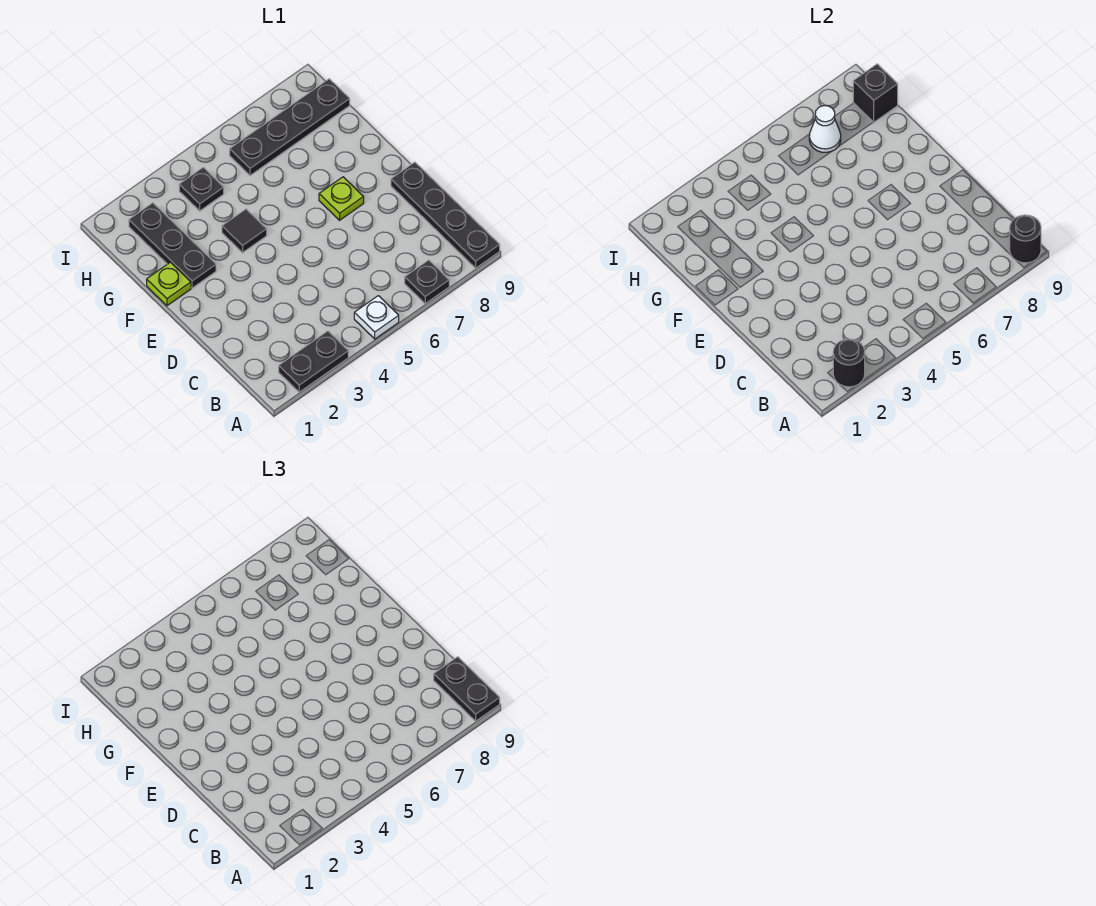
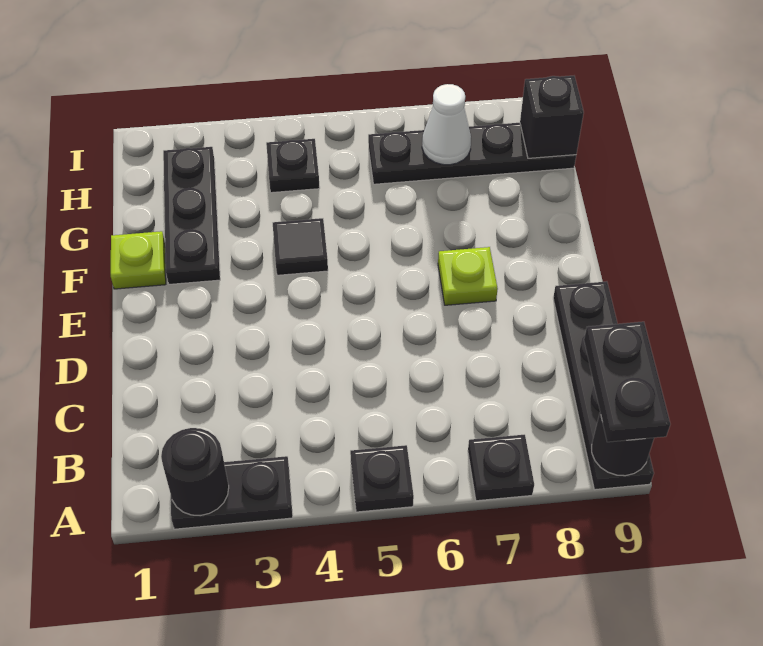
white plate A5 level 1 -> black plate A5 level 1

